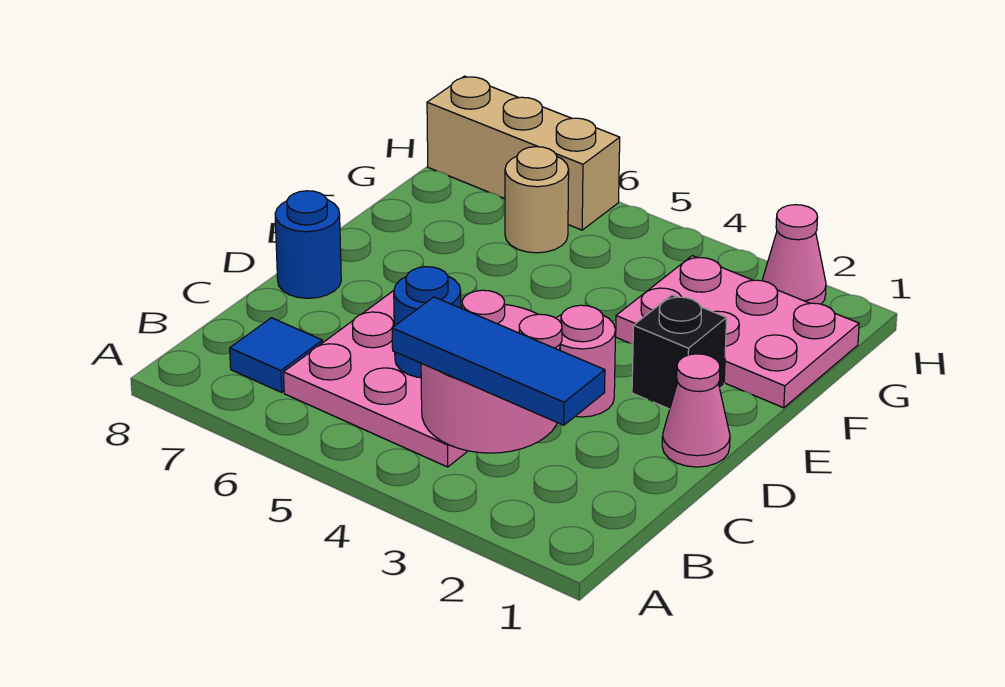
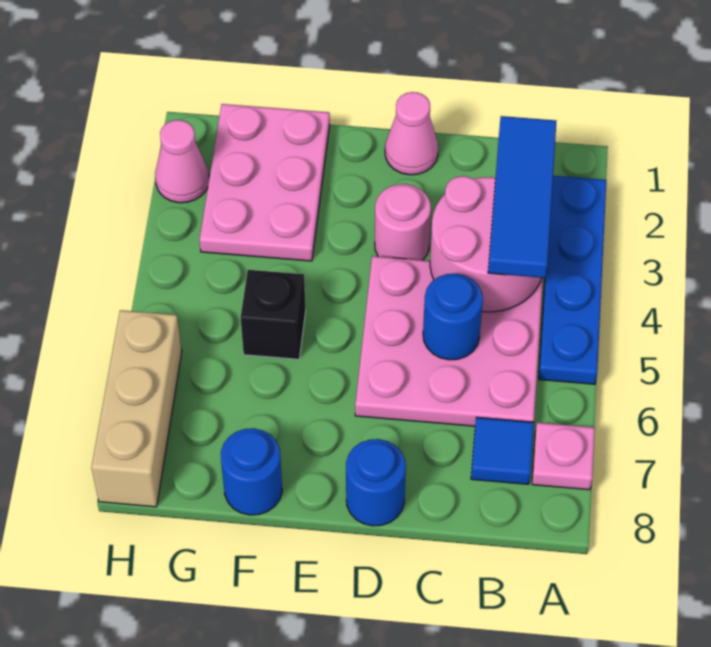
none -> blue plate A2:A5 level 1
none -> pink plate A7 level 1
black brick E2 level 1 -> black brick F5 level 1
none -> blue round brick F8 level 1
tan round brick G6 level 1 -> none

